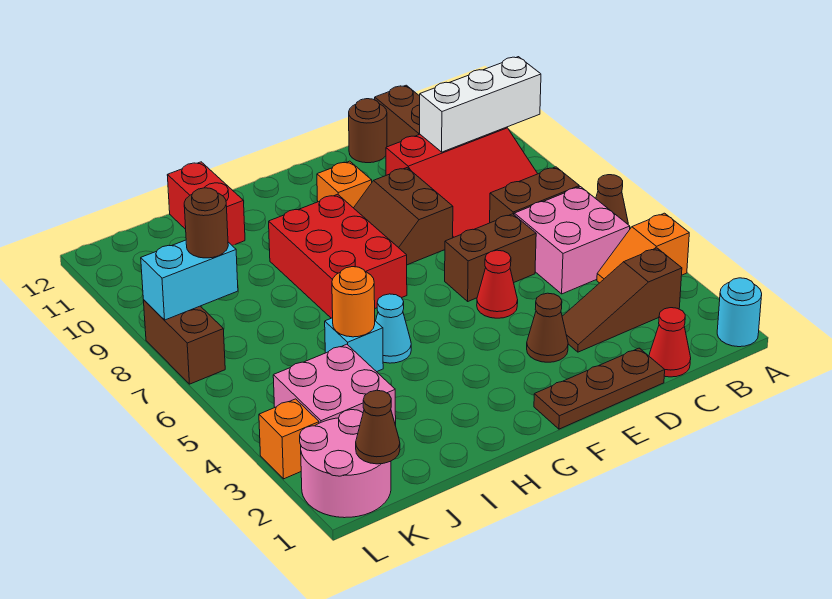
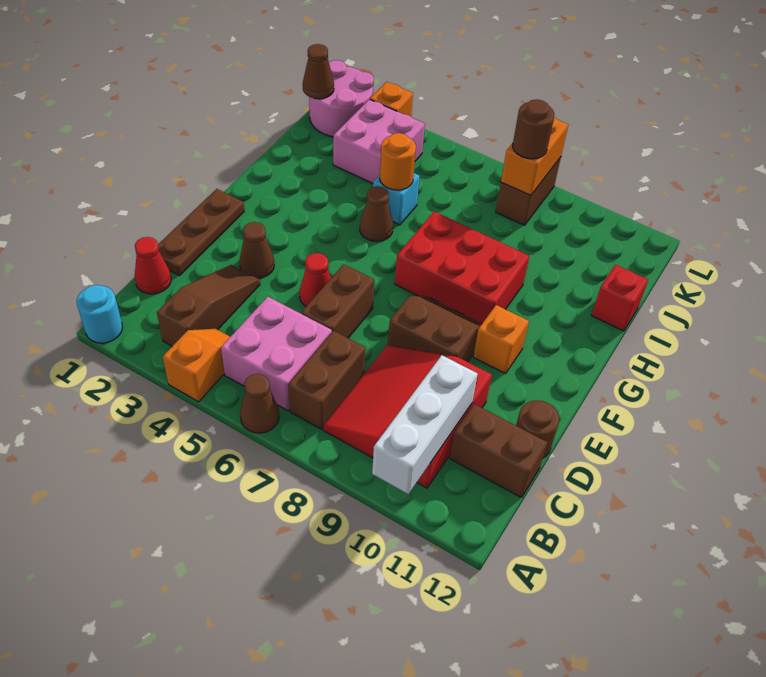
cyan cone H5 level 1 -> brown cone H5 level 1
red brick I11:I12 level 1 -> red brick I12 level 1
cyan brick K8:L8 level 2 -> orange brick K8:L8 level 2
brown brick L7:L8 level 1 -> brown brick K8:L8 level 1

